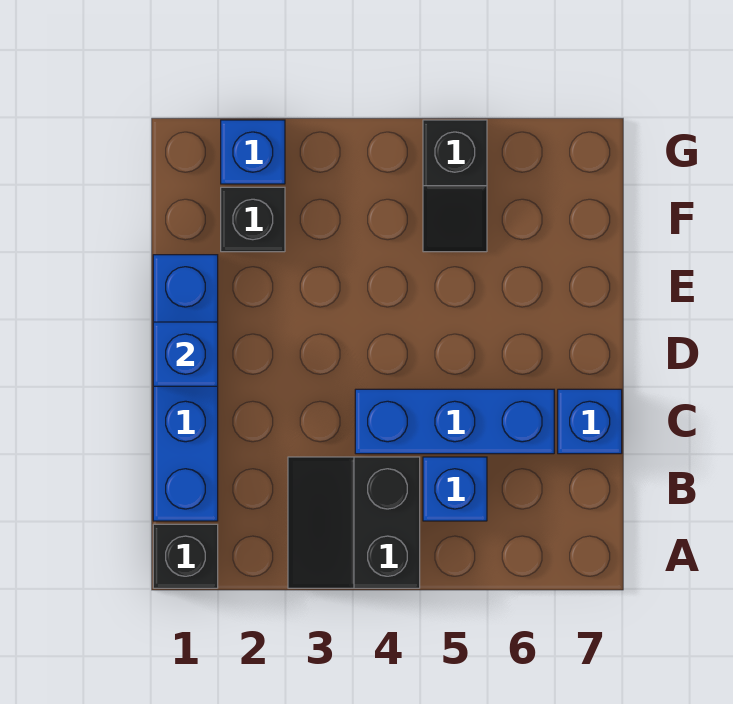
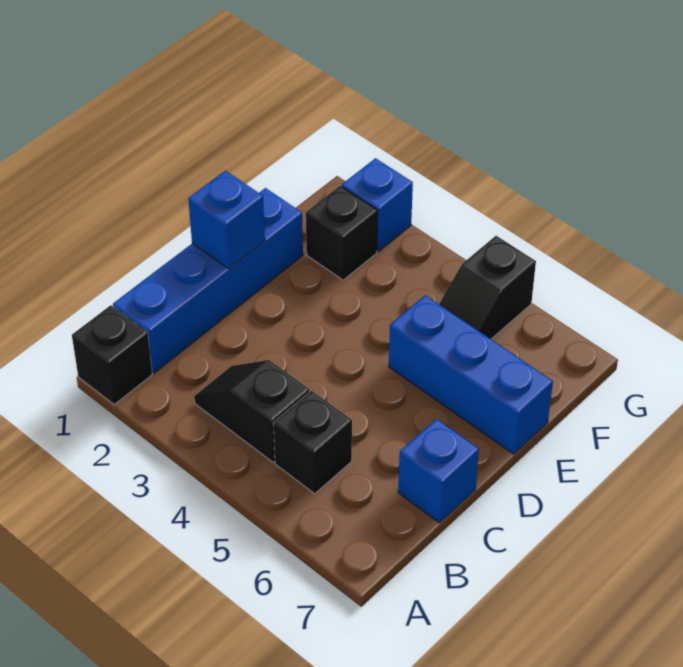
black slope A3:B4 level 1 top 4 -> black slope B3:B4 level 1 top 4
blue brick B5 level 1 -> black brick B5 level 1
blue brick C4:C6 level 1 -> blue brick E5:E7 level 1

